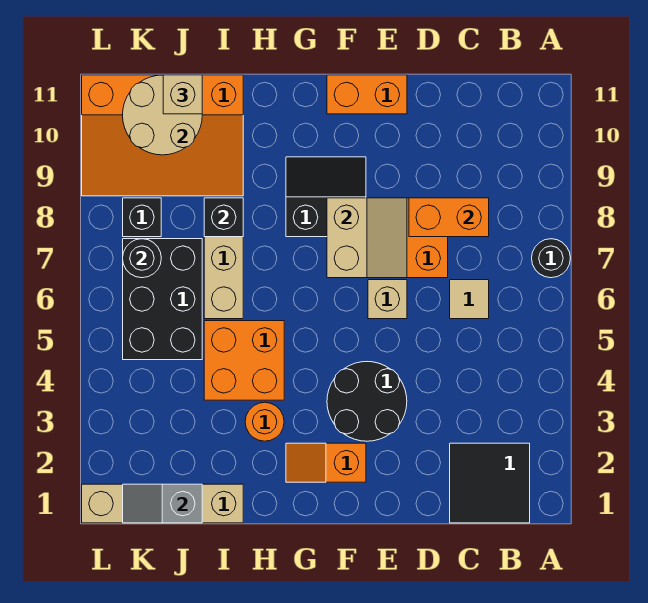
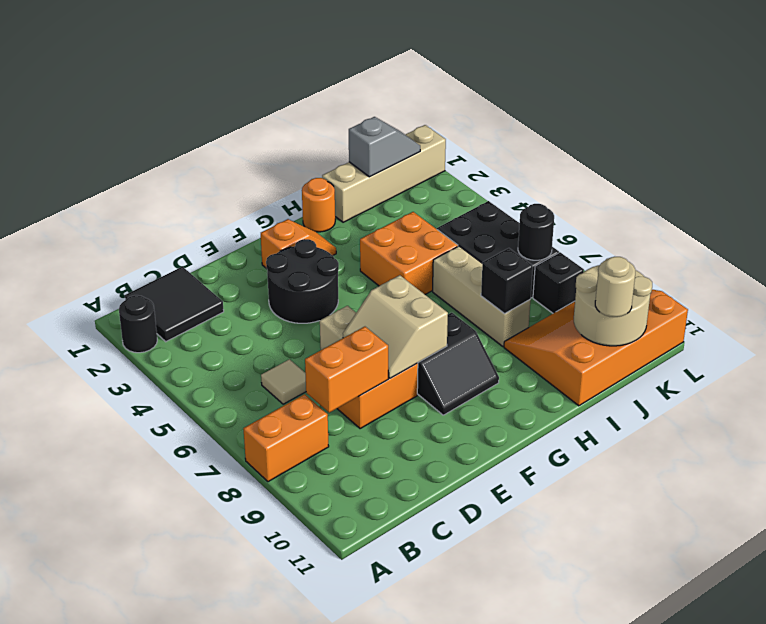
black round brick A7 level 1 -> black round brick A2 level 1
orange brick E11:F11 level 1 -> orange brick A8:B8 level 1
orange round brick H3 level 1 -> orange round brick H1 level 1
tan brick J11 level 3 -> tan round brick J11 level 3

